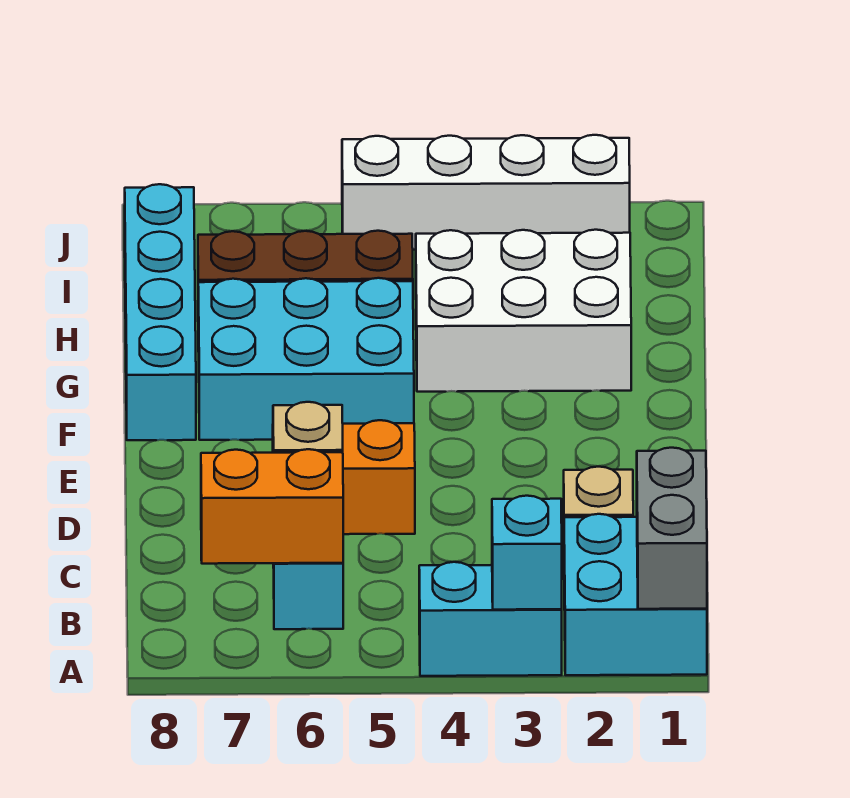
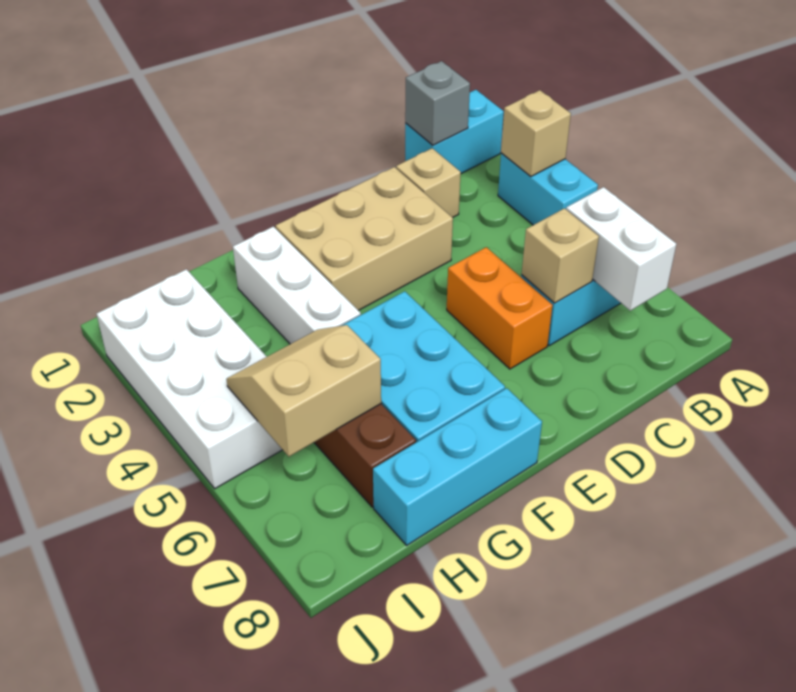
cyan brick A1:B2 level 1 -> cyan brick A1:B1 level 1
grey brick A1:B1 level 2 -> grey brick B1 level 2
cyan brick A3 level 2 -> tan brick A3 level 2
orange brick B6:B7 level 2 -> white brick B6:B7 level 2
none -> tan brick D2:F3 level 1
cyan brick F8:I8 level 1 -> cyan brick F8:H8 level 1
white brick G2:H4 level 1 -> white brick G2:G4 level 1
none -> tan slope H5:I6 level 2 top 6
white brick J2:J5 level 1 -> white brick I2:J5 level 1

